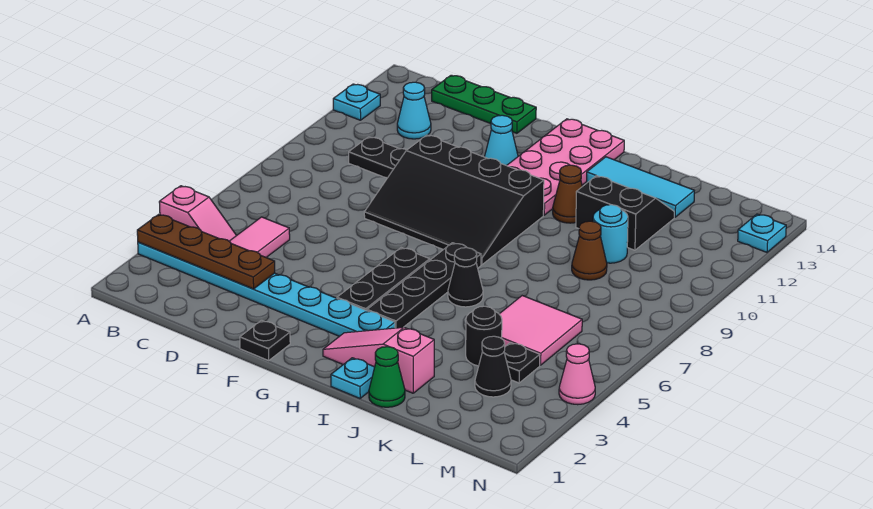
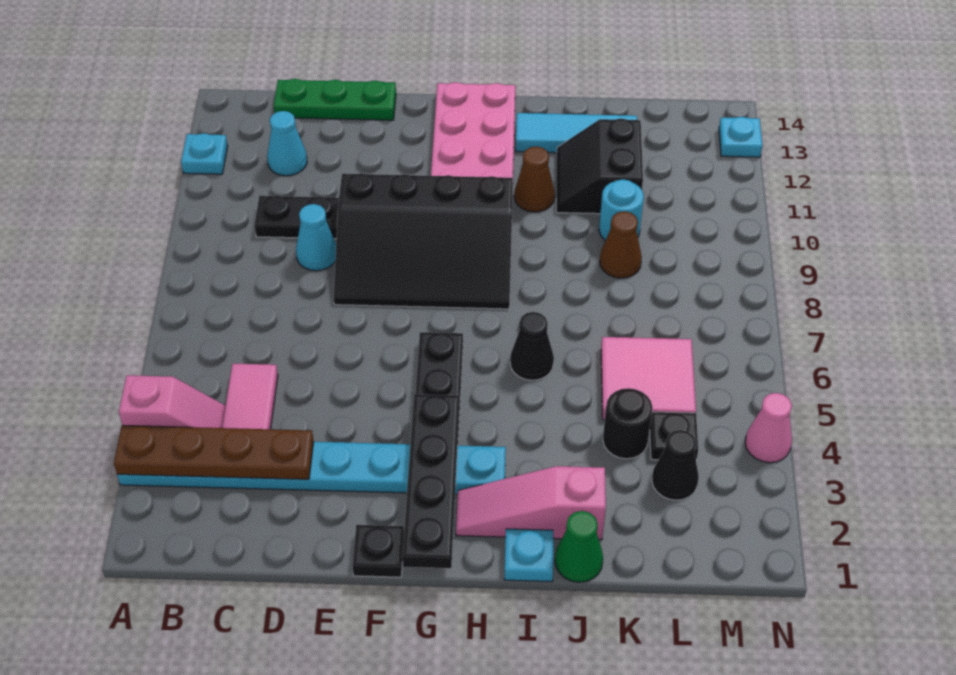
cyan cone F12 level 1 -> cyan cone D9 level 1
black plate H4:H7 level 1 -> black plate G1:G4 level 2
black slope J11:K12 level 1 top 11 -> black slope J11:K12 level 1 top K

